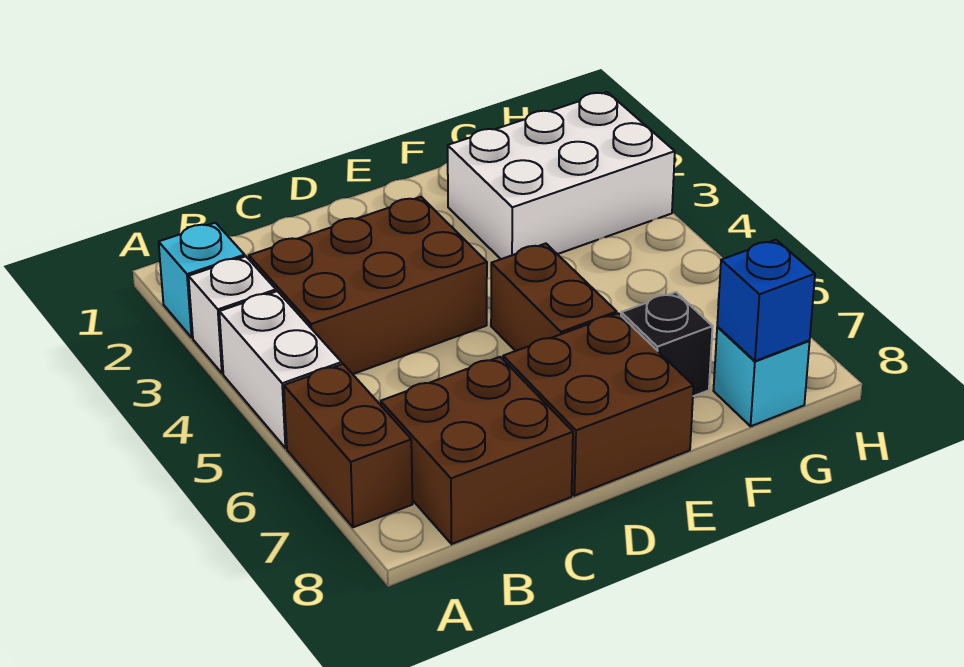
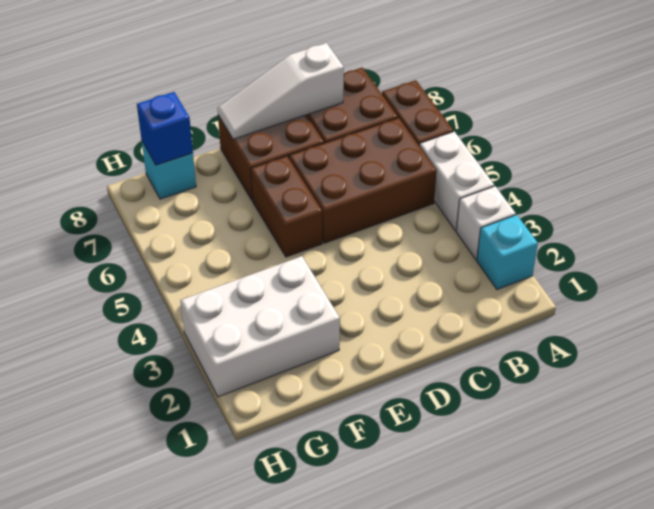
brown brick B3:D4 level 1 -> brown brick B5:D6 level 1
none -> white slope C8:E8 level 2 top C
black brick F7 level 1 -> none

